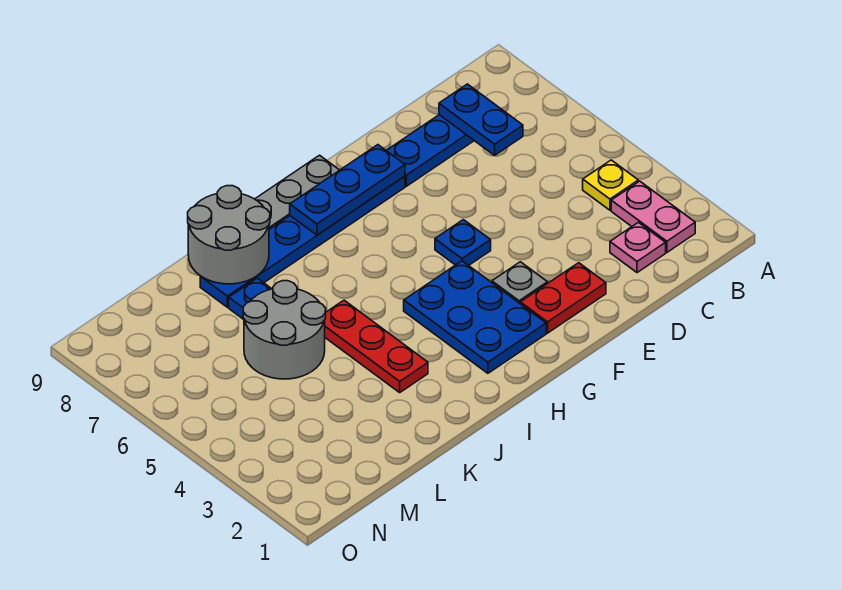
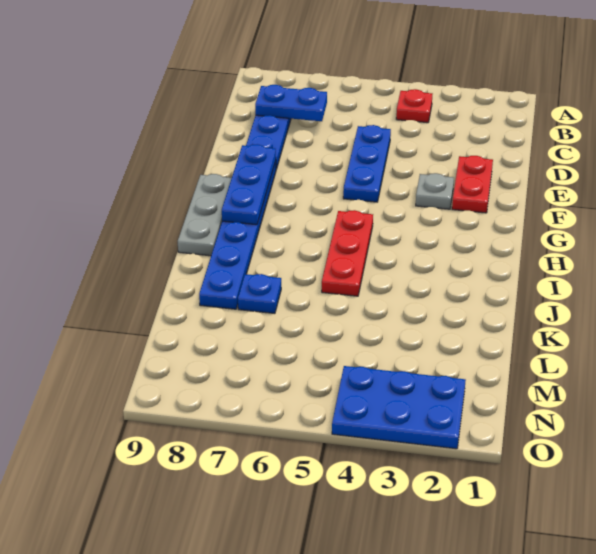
pink plate B2:B3 level 1 -> none
yellow plate B4 level 1 -> red plate B4 level 1
pink plate C2 level 1 -> none
blue plate F5 level 1 -> blue plate D5:F5 level 1
blue plate G2:H4 level 1 -> blue plate N2:O4 level 1
red plate J3:J5 level 1 -> red plate H5:J5 level 1
grey round brick J8:K9 level 2 -> none
grey round brick K5:L6 level 1 -> none

